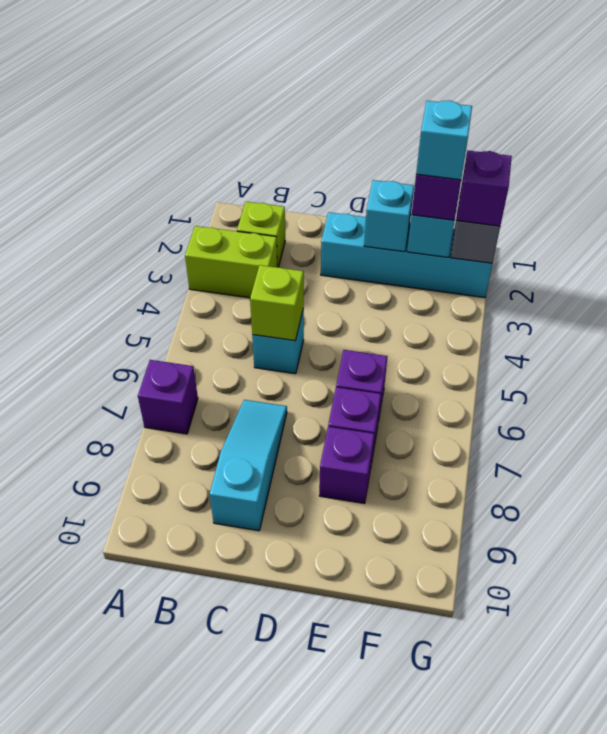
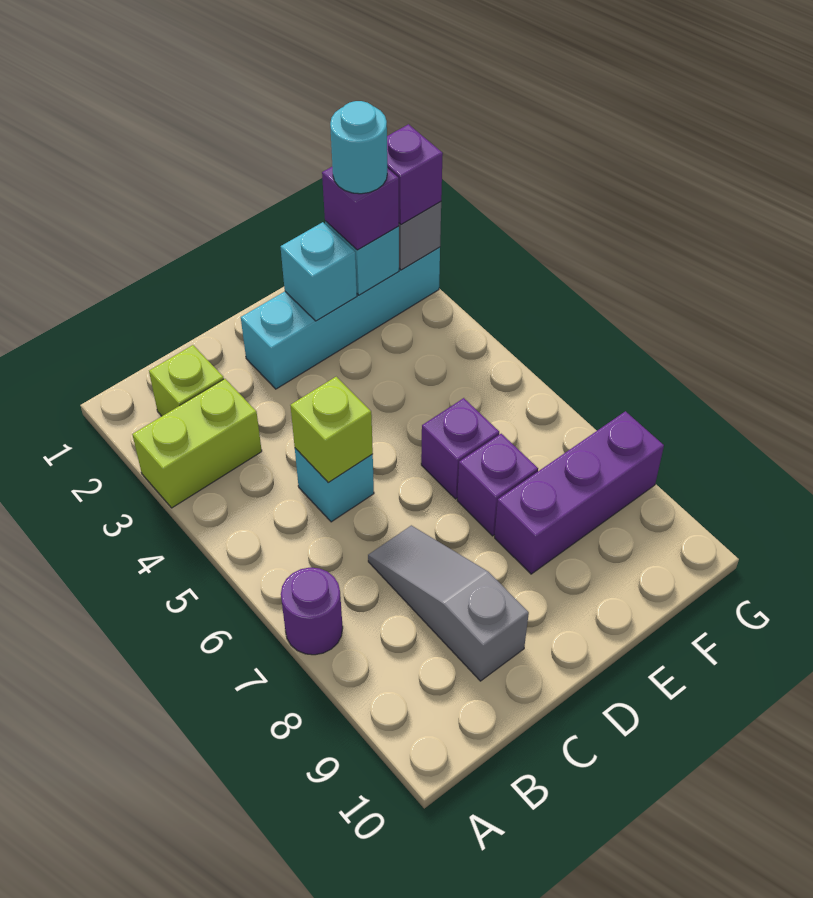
purple brick A7 level 1 -> purple round brick A7 level 1
cyan slope C7:C9 level 1 top 9 -> grey slope C7:C9 level 1 top 9
purple brick E8 level 1 -> purple brick E8:G8 level 1
cyan brick F2 level 4 -> cyan round brick F2 level 4

